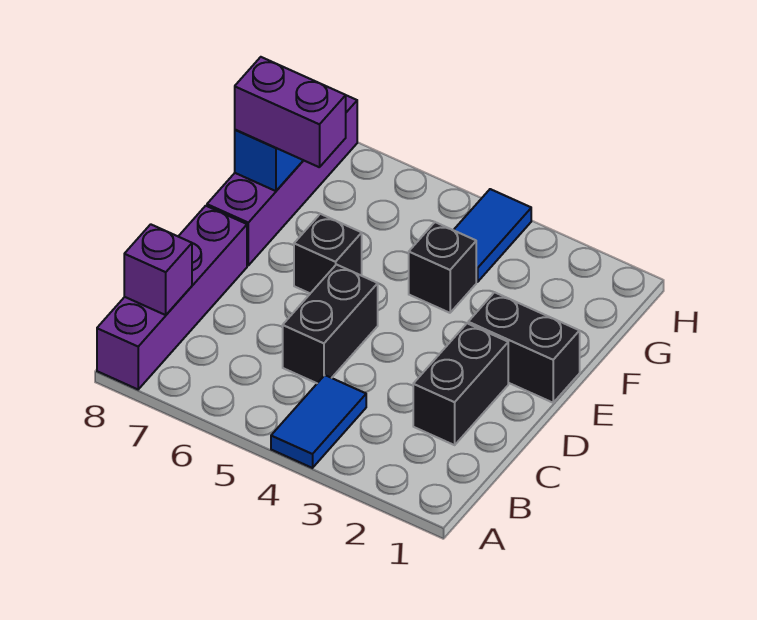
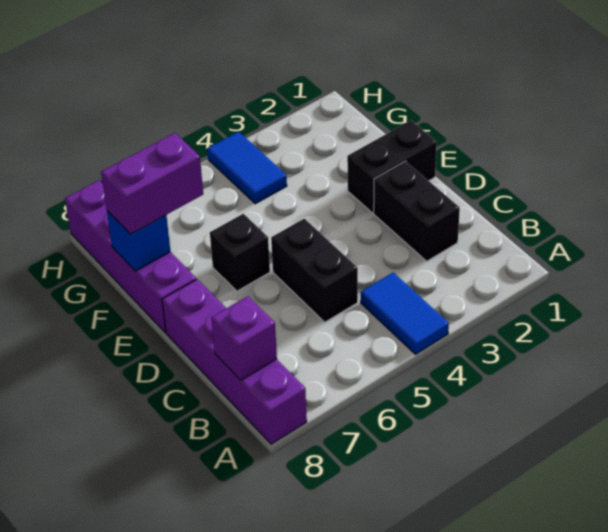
black brick F4 level 1 -> none

